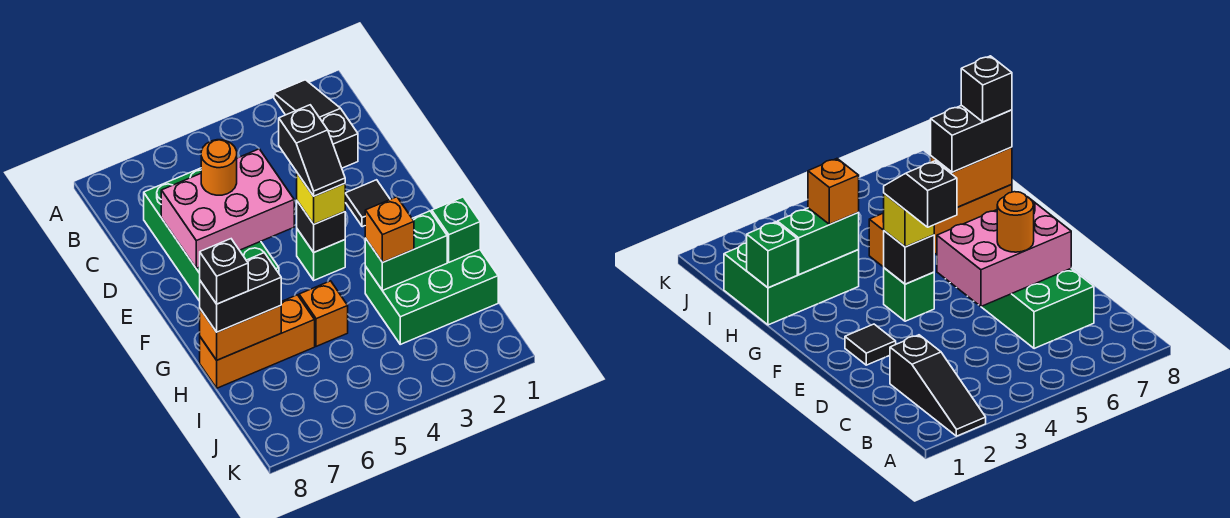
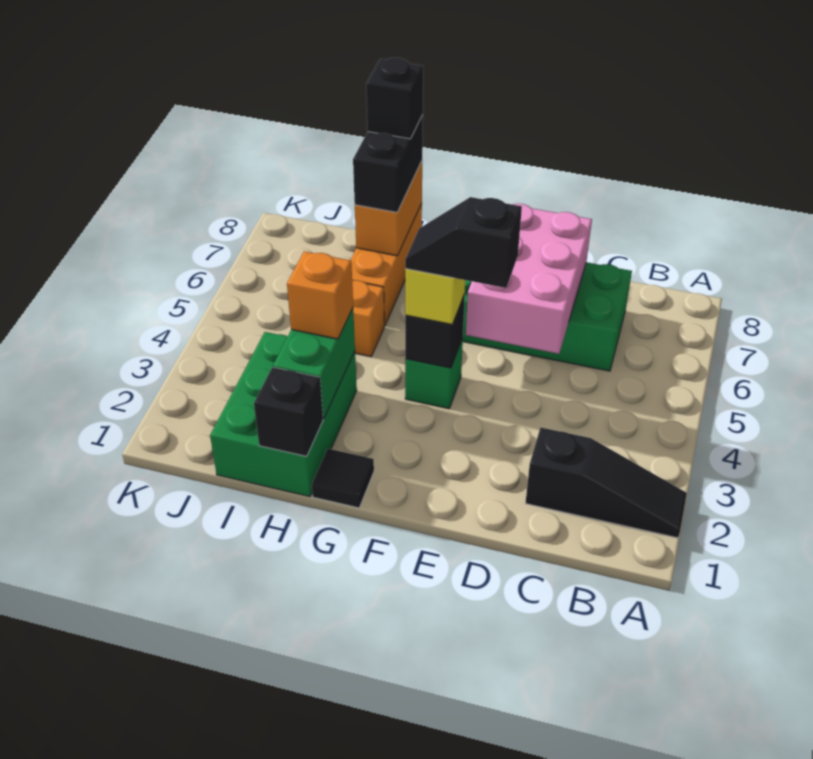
orange round brick D6 level 3 -> none
black tile E2 level 1 -> black tile G1 level 1
green brick H1 level 2 -> black brick H1 level 2

